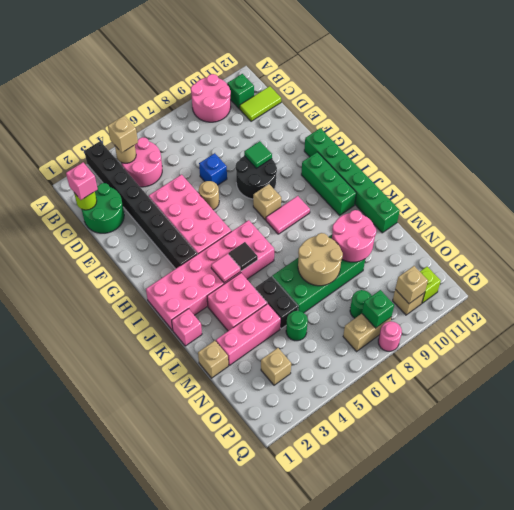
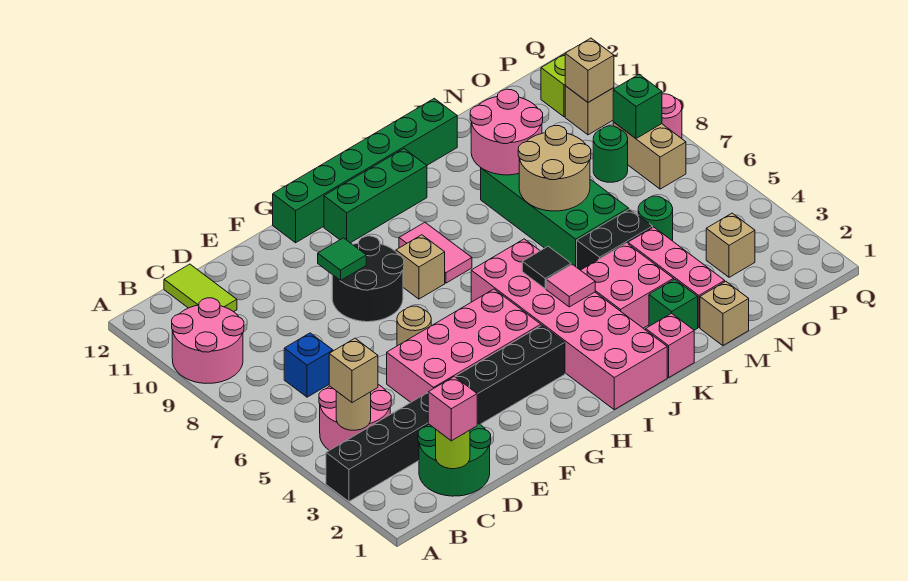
green brick B11 level 1 -> green brick L2 level 1
blue brick E7 level 1 -> blue brick C7 level 1

